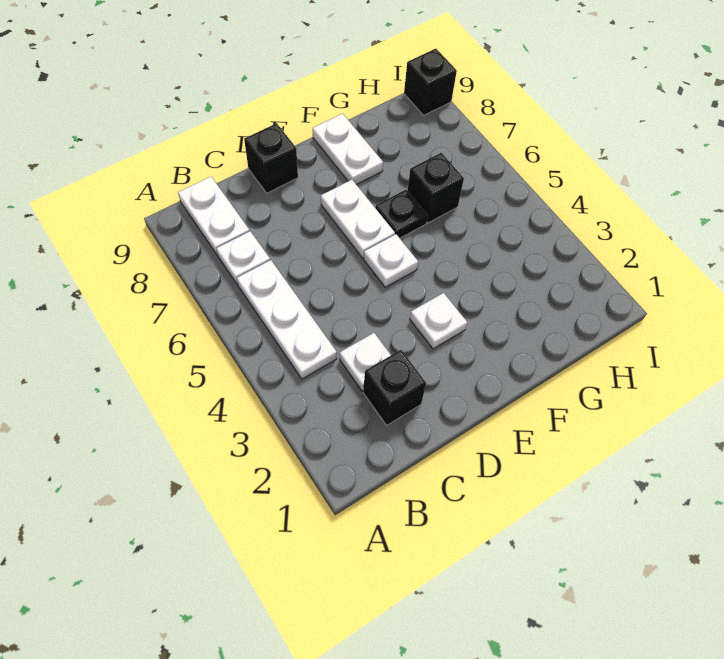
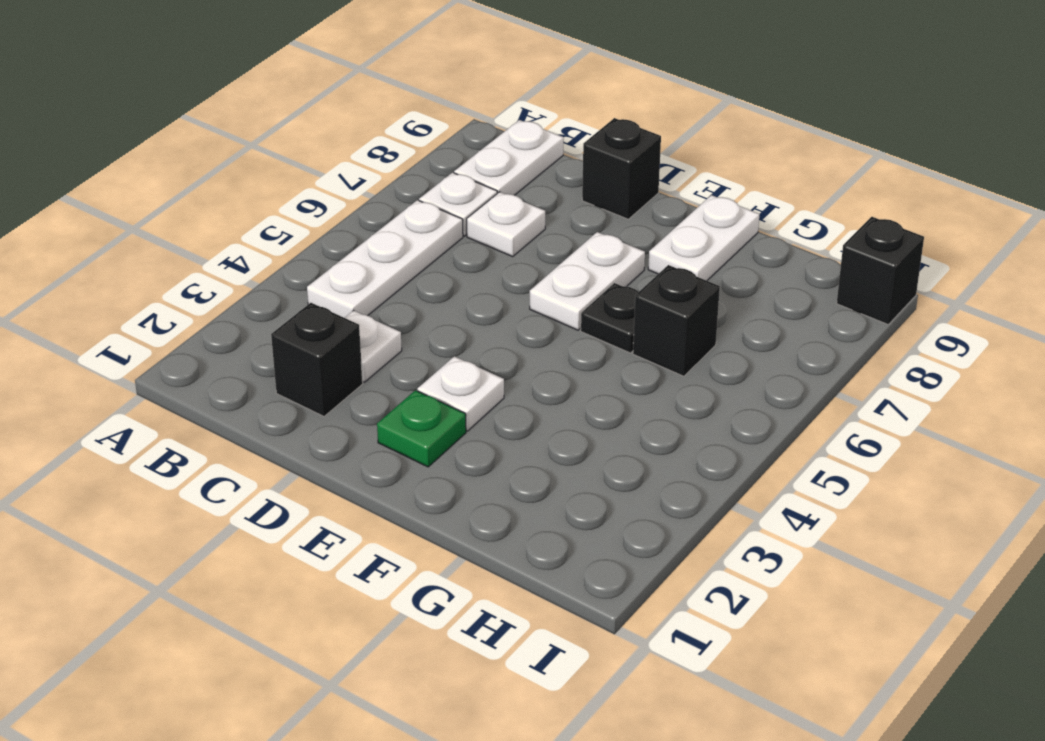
none -> green plate E2 level 1
white plate E5 level 1 -> white plate C7 level 1

